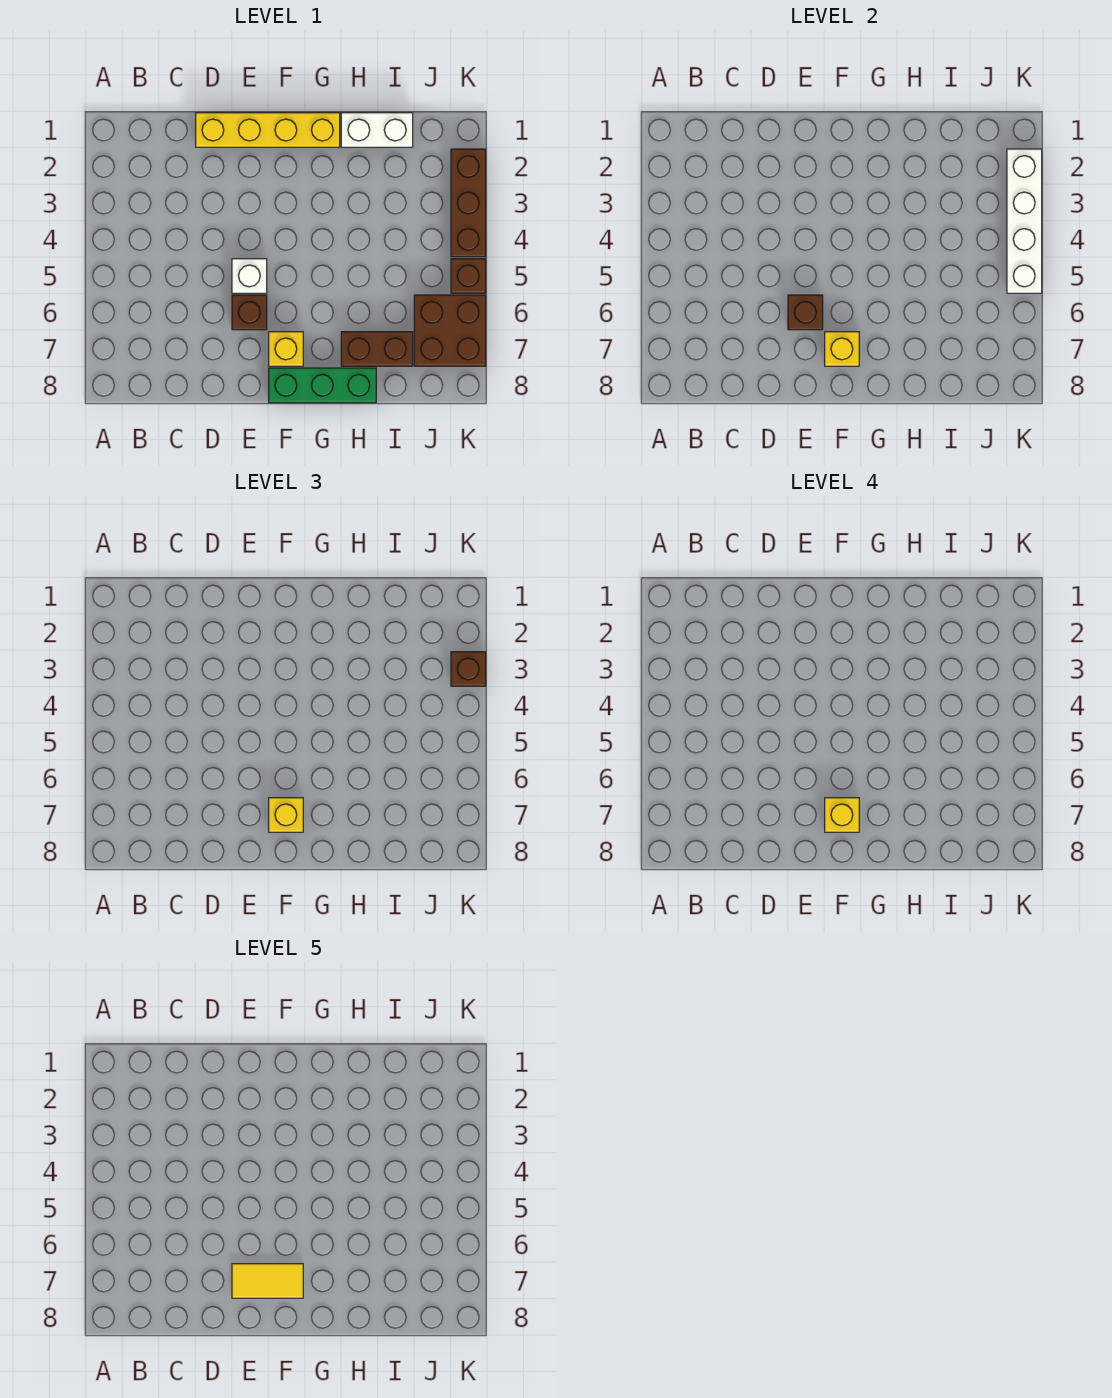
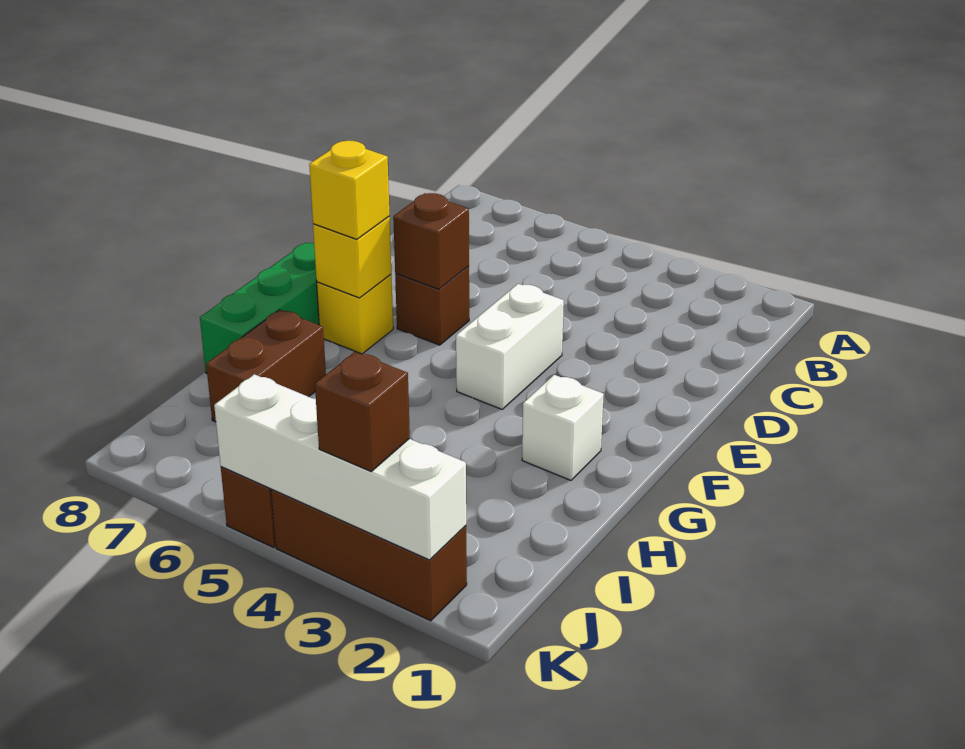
yellow brick D1:G1 level 1 -> none
white brick E5 level 1 -> white brick G2 level 1
yellow tile E7:F7 level 5 -> none
yellow brick F7 level 4 -> none
white brick H1:I1 level 1 -> white brick E4:F4 level 1
brown brick J6:K7 level 1 -> none

